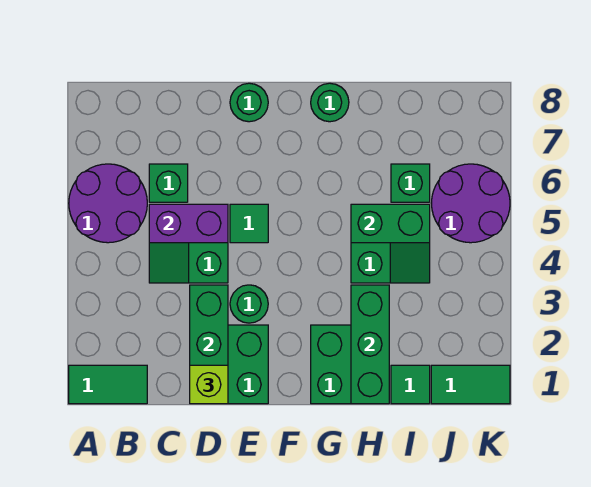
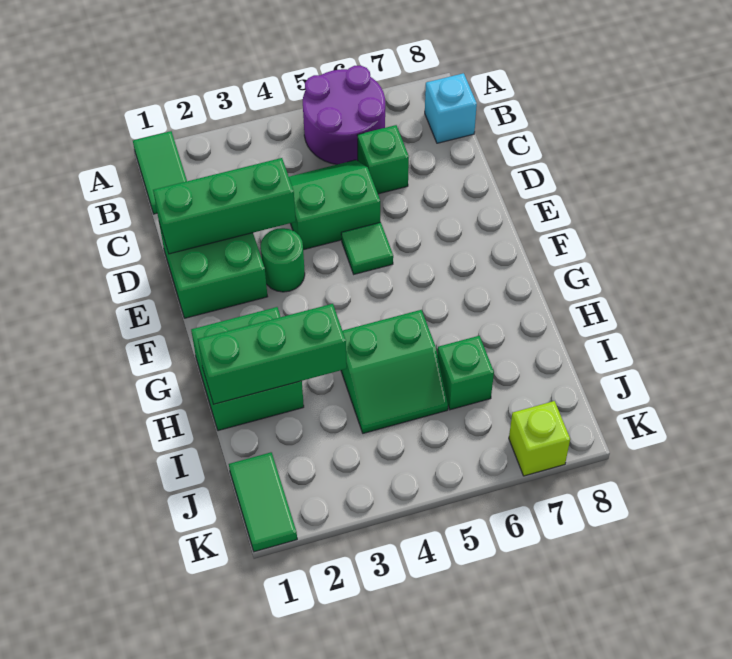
none -> cyan brick B8 level 1
purple brick C5:D5 level 2 -> none
lime brick D1 level 3 -> lime brick K7 level 1
green round brick E8 level 1 -> none
green round brick G8 level 1 -> none
green brick H5:I5 level 2 -> none
green tile I1 level 1 -> none
purple round brick J5:K6 level 1 -> none

